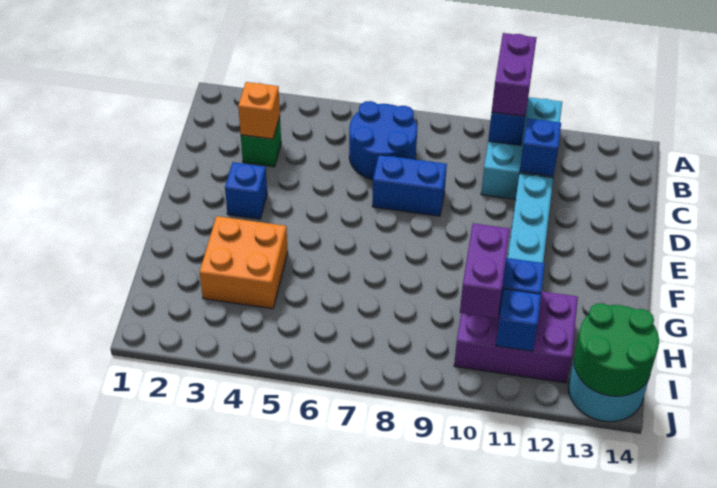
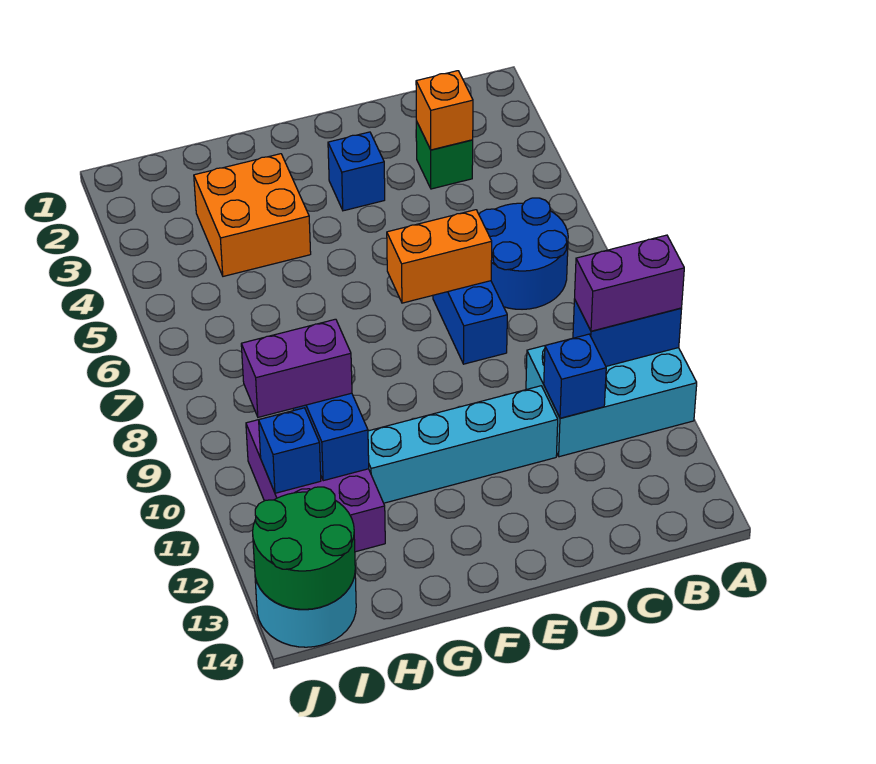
none -> orange brick D7:E7 level 2

